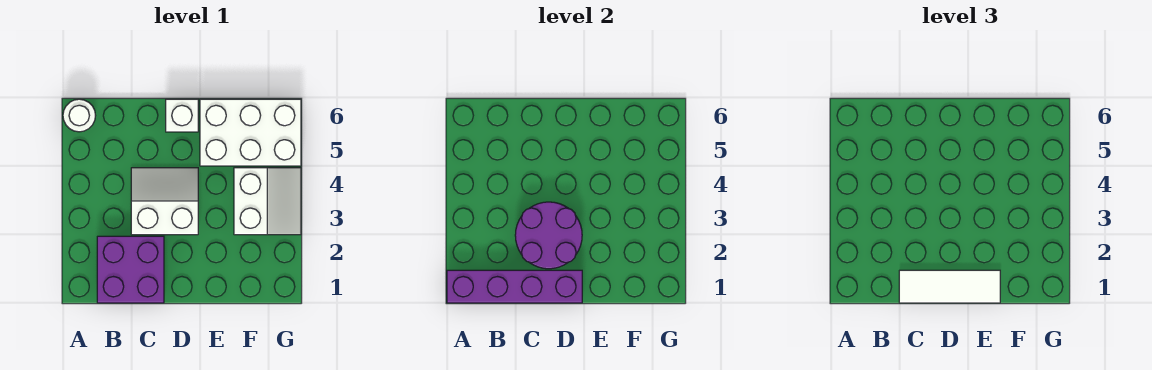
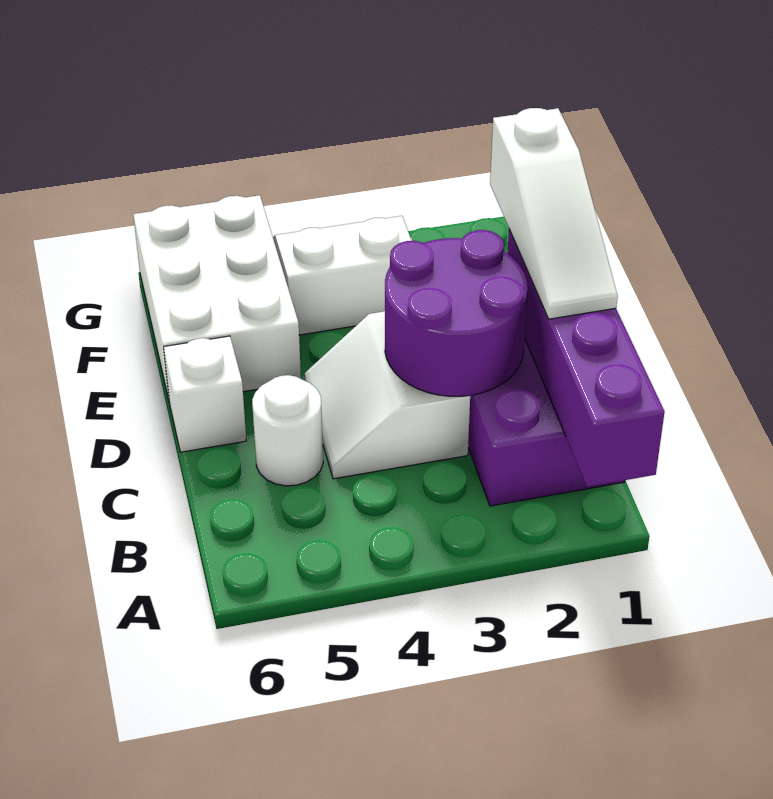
white round brick A6 level 1 -> white round brick C5 level 1
white tile C1:E1 level 3 -> white slope C1:E1 level 3 top E

